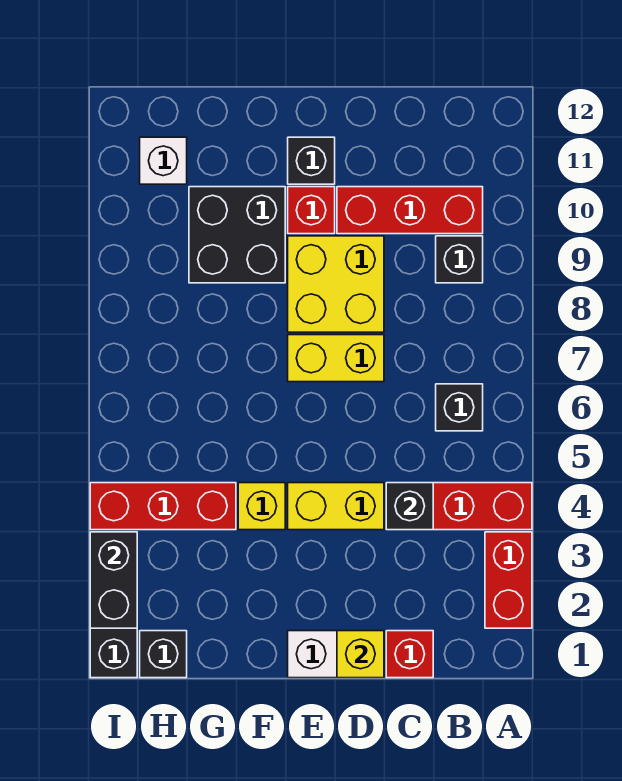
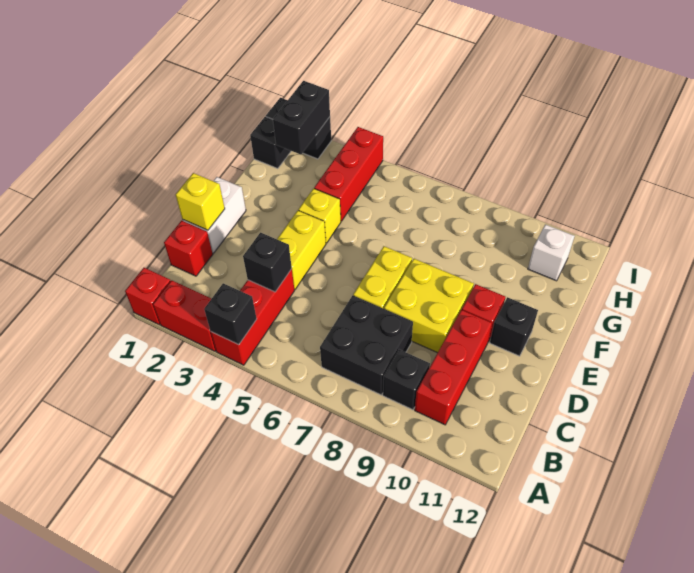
none -> red brick A1 level 1
black brick B6 level 1 -> black brick A4 level 2
black brick F9:G10 level 1 -> black brick B7:C8 level 1
black brick I2:I3 level 2 -> black brick H2:I2 level 2

